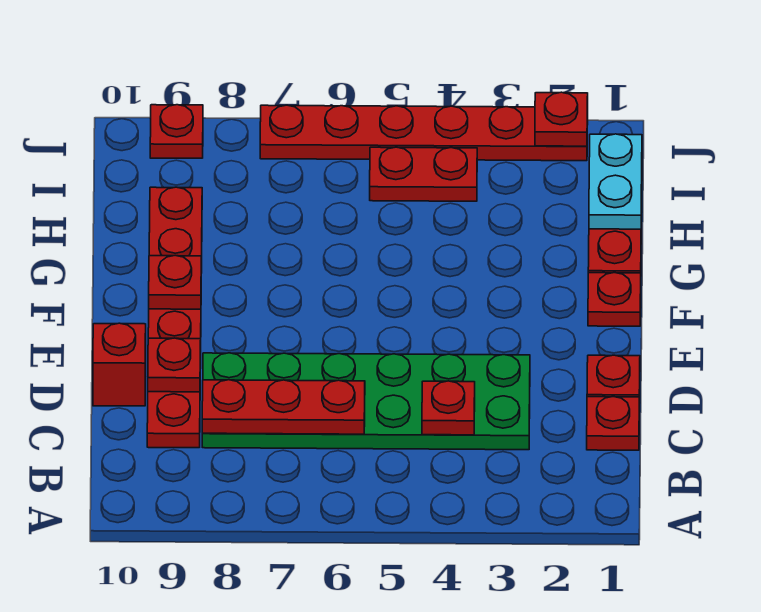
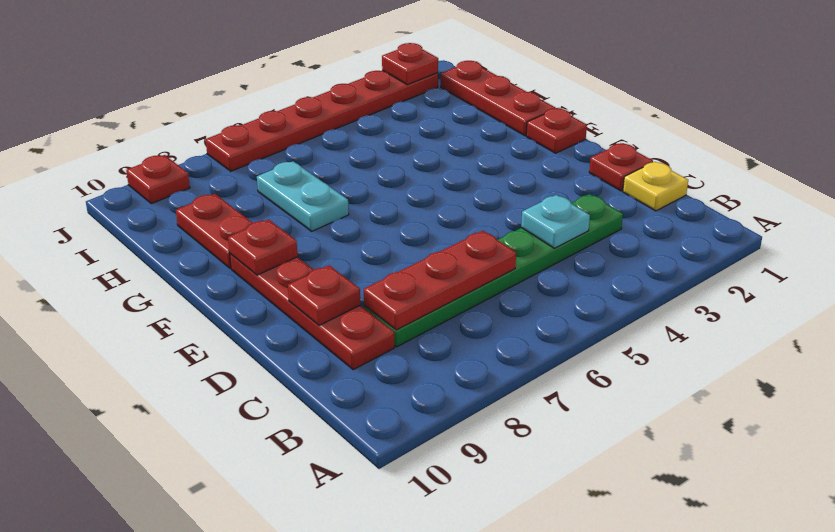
red plate C1 level 1 -> yellow plate C1 level 1
green plate C3:D8 level 1 -> green plate C3:C8 level 1
red plate C4 level 2 -> cyan plate C4 level 2
red brick D10 level 1 -> none
cyan plate H1:I1 level 2 -> cyan plate G7:H7 level 1
red plate I4:I5 level 1 -> none

